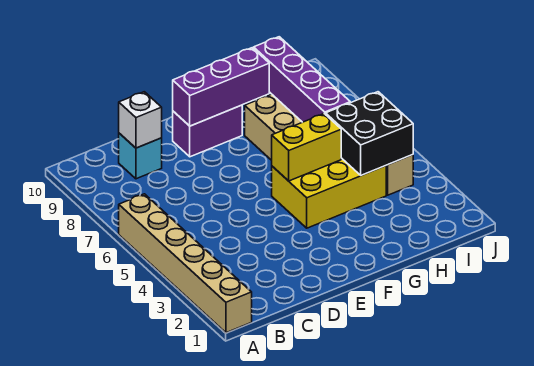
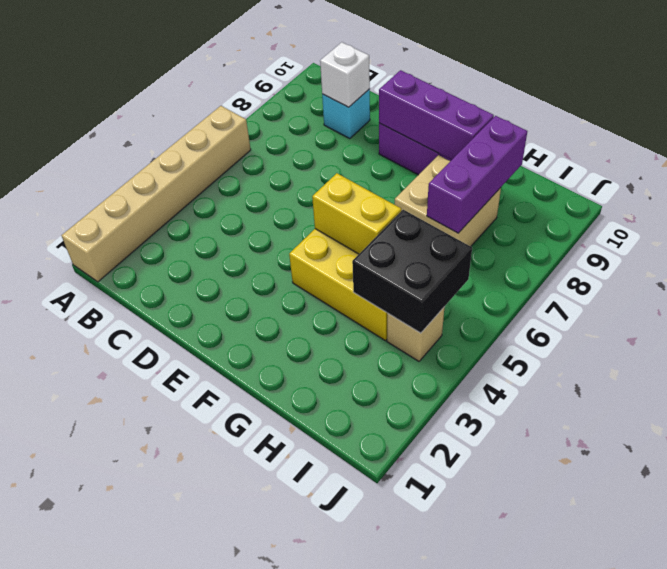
purple brick H6:H9 level 2 -> purple brick H7:H9 level 2

